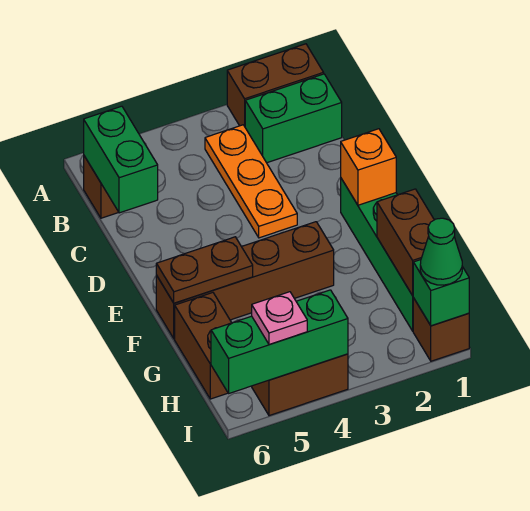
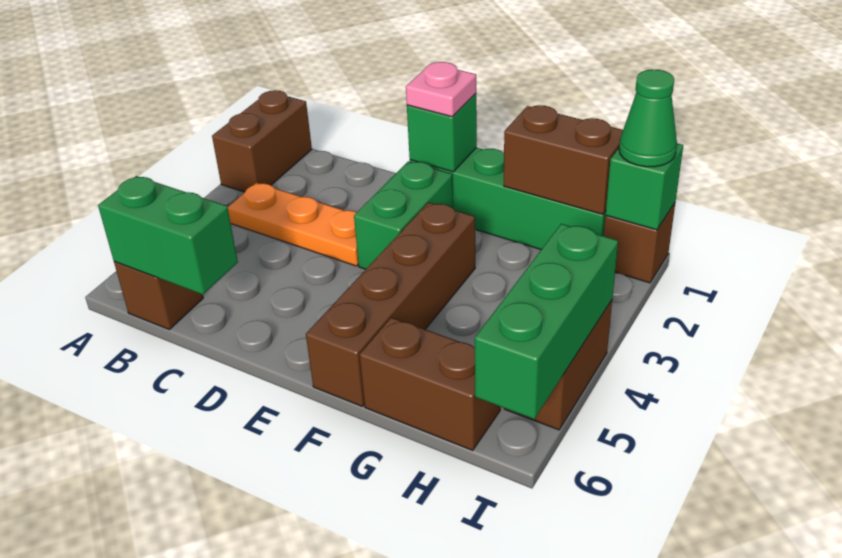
green brick B1:B2 level 1 -> green brick E2:E3 level 1
orange brick E1 level 2 -> green brick E1 level 2
brown plate F5:F6 level 2 -> none
pink plate I5 level 3 -> pink plate E1 level 3

